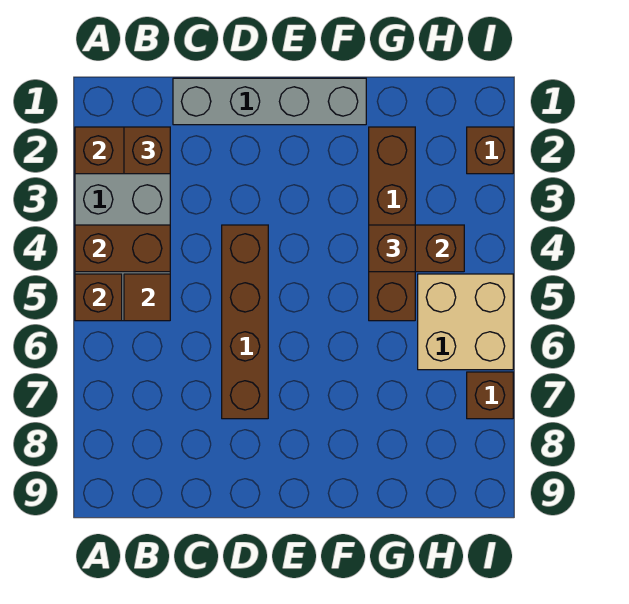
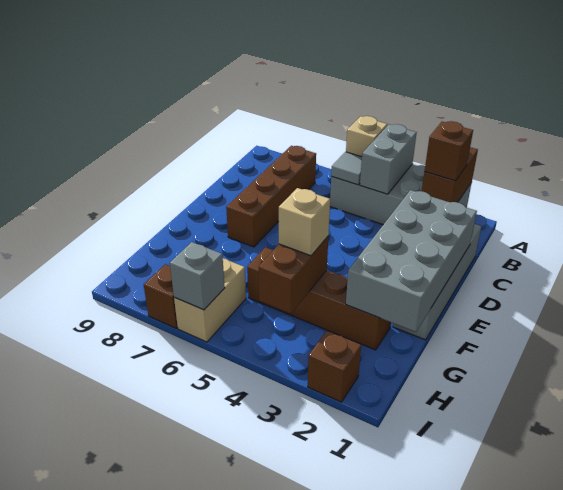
brown brick A4:B4 level 2 -> grey brick A4:B4 level 2
brown brick A5 level 2 -> tan brick A5 level 2
brown tile B5 level 2 -> grey tile B5 level 2
none -> grey brick D1:G2 level 2
brown brick D4:D7 level 1 -> brown brick B7:E7 level 1
brown brick G4 level 3 -> tan brick G4 level 3
tan brick H5:I6 level 1 -> tan brick H6:I6 level 1
none -> grey brick I6 level 2

